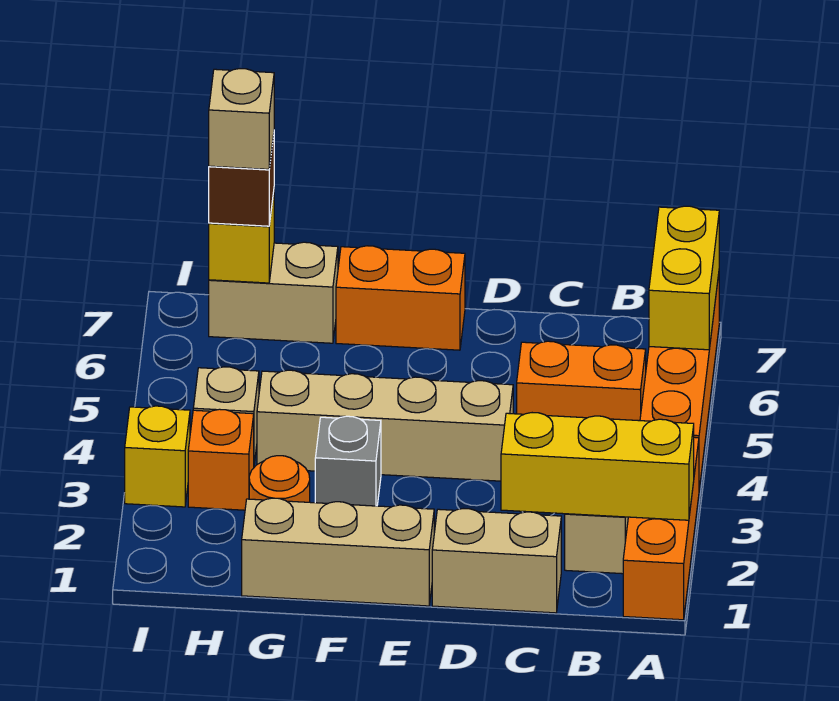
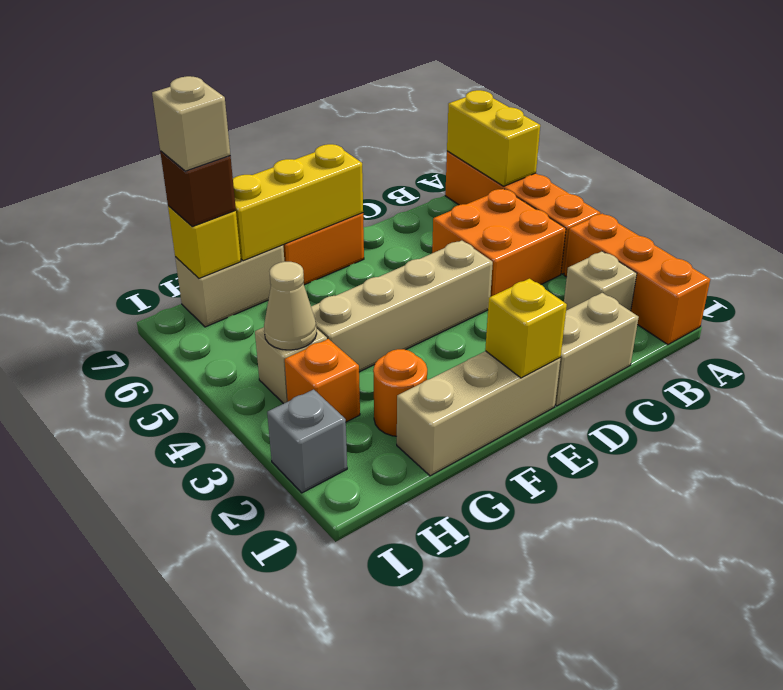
yellow brick A2:C2 level 2 -> yellow brick E7:G7 level 2
orange brick B5:C5 level 1 -> orange brick B4:C5 level 1
grey brick F3 level 1 -> grey brick I2 level 1
none -> tan cone H4 level 2
yellow brick I3 level 1 -> yellow brick E1 level 2

